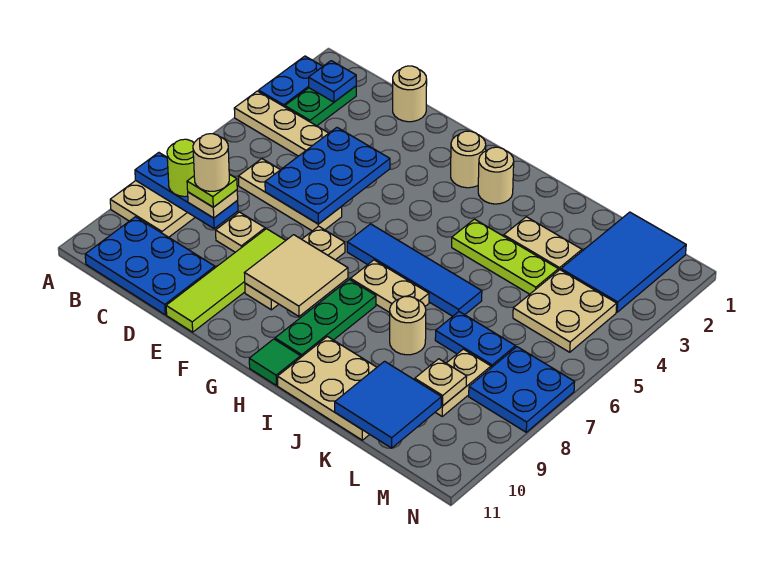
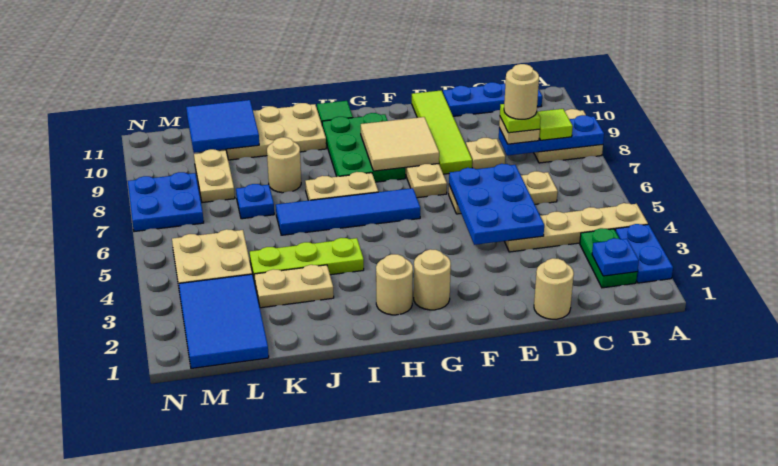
lime round brick B8 level 3 -> lime tile B8 level 3
blue plate B10:D11 level 1 -> blue plate B11:D11 level 1
green plate H8:H10 level 1 -> green plate G8:H10 level 1
blue plate K7:L7 level 1 -> blue plate K7 level 1
tan plate L9 level 2 -> none

